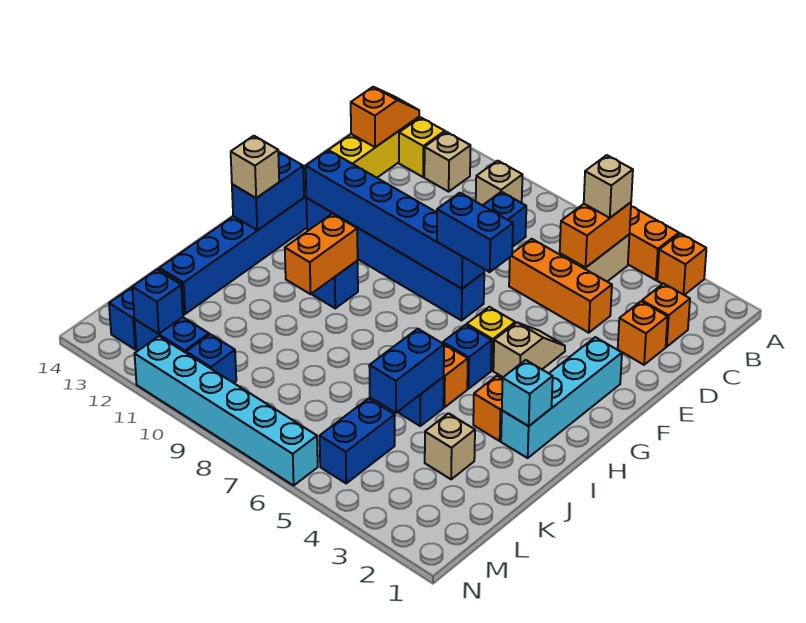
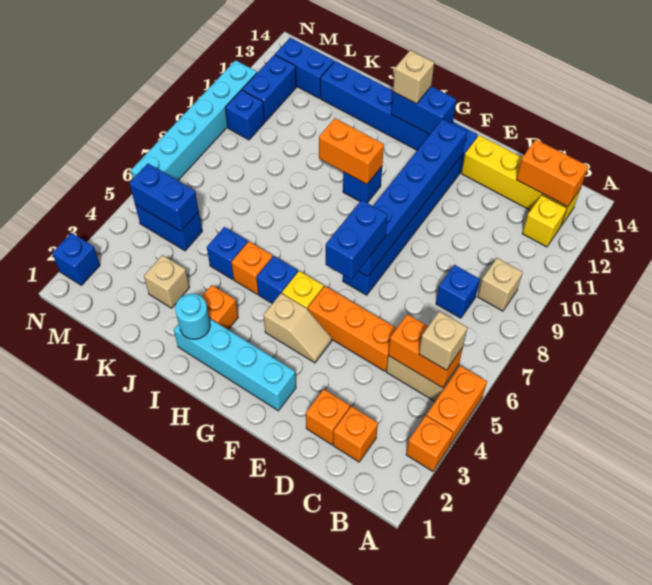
tan brick B11 level 1 -> none
orange slope B13:C13 level 2 top C -> orange brick B13:C13 level 2
orange brick D4:D6 level 1 -> orange brick D5:F5 level 1
cyan brick I2 level 2 -> cyan round brick I2 level 2
blue brick J5:K5 level 2 -> blue brick L5:M5 level 2
blue brick M12 level 2 -> blue brick N2 level 1

